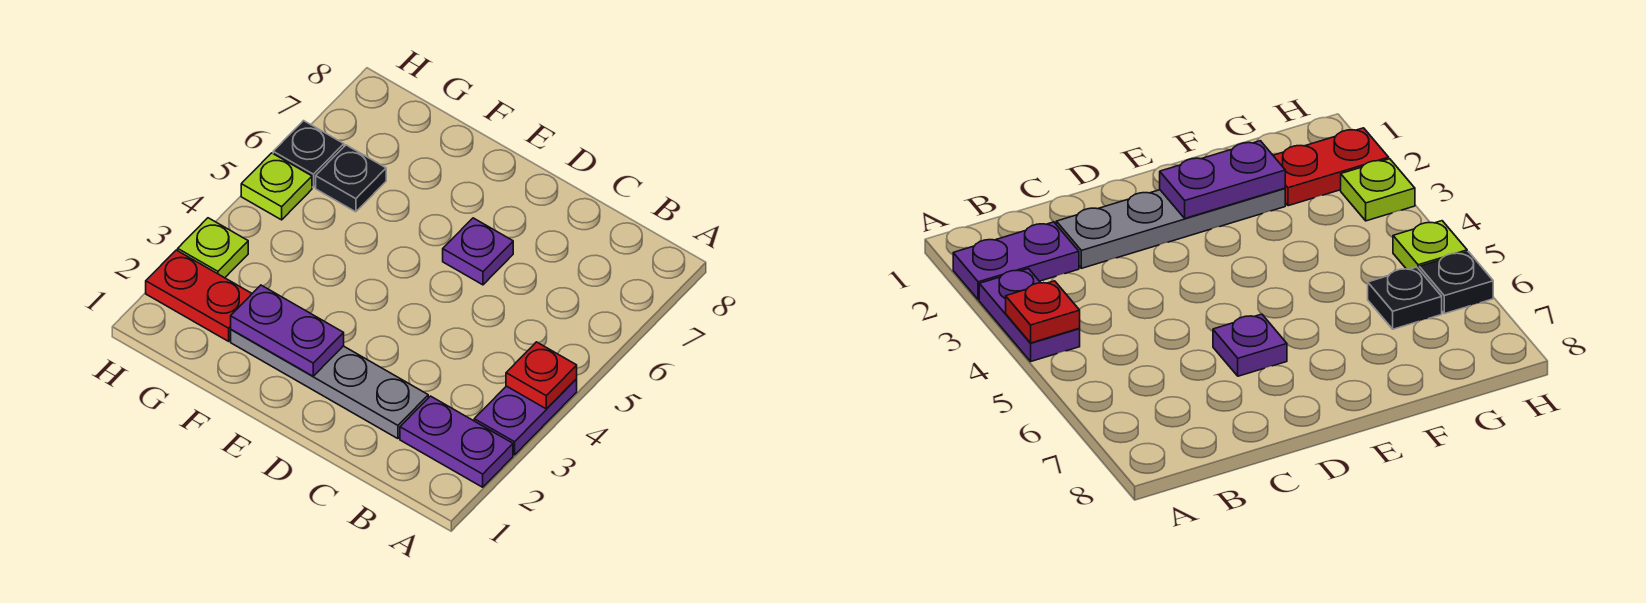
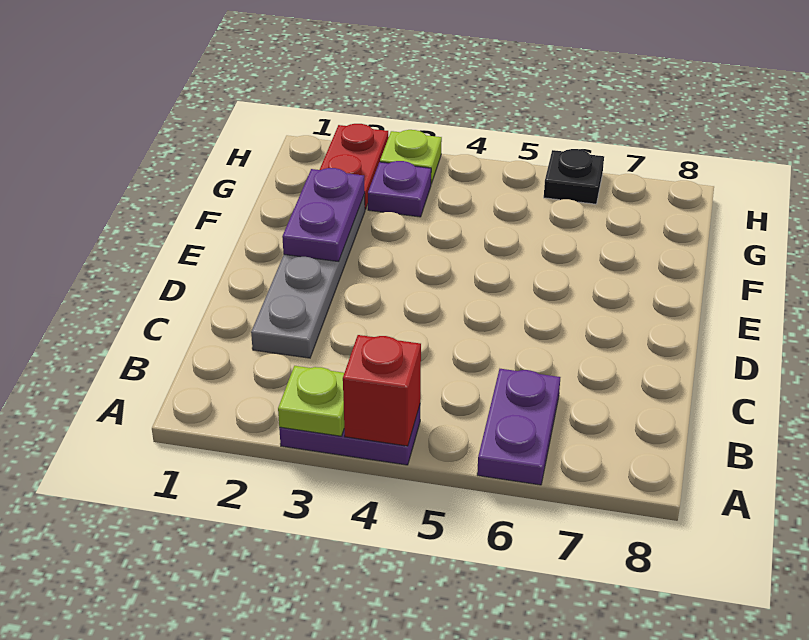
purple plate A2:B2 level 1 -> purple plate A6:B6 level 1
red plate A4 level 2 -> red brick A4 level 2
purple plate D6 level 1 -> purple plate G3 level 1
black plate G6 level 1 -> none
lime plate H5 level 1 -> lime plate A3 level 2

